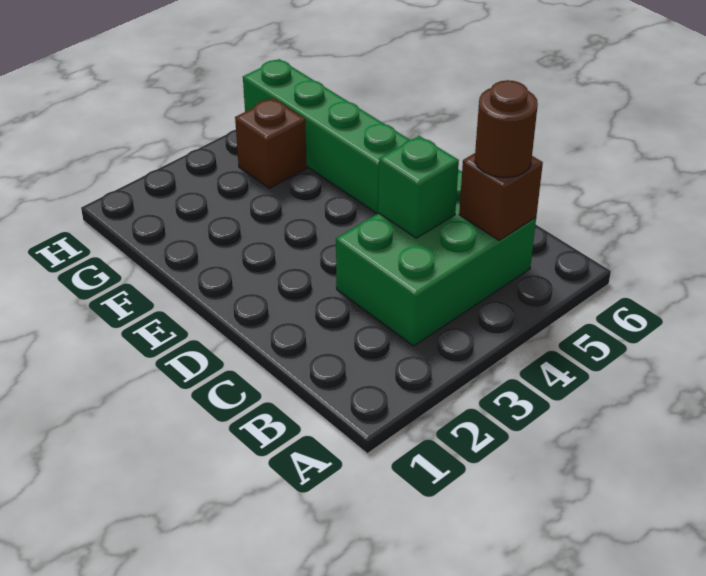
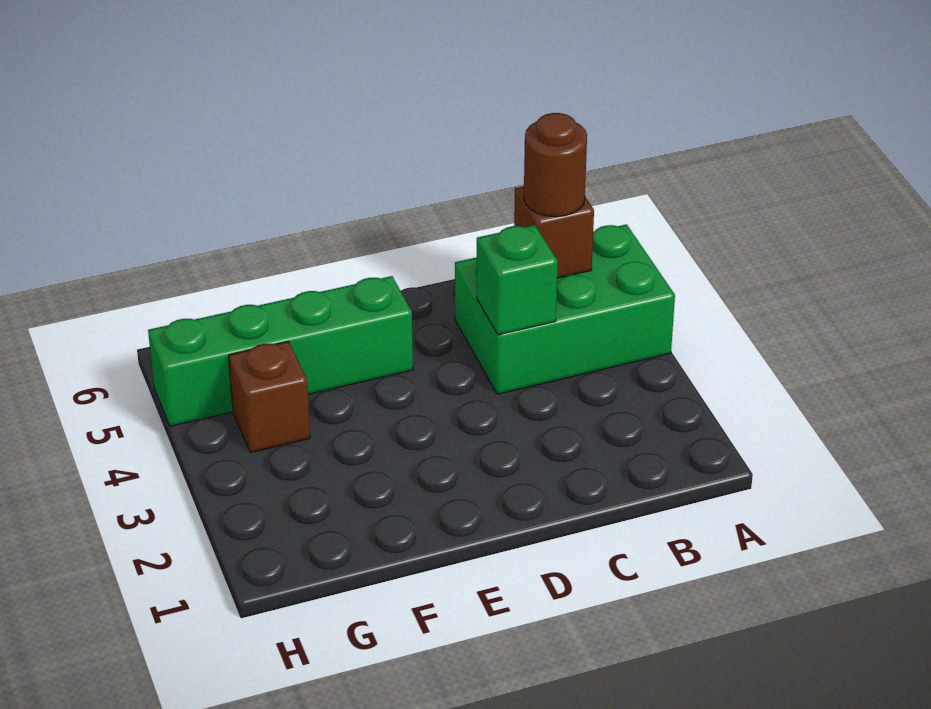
green brick B3:C5 level 1 -> green brick A4:C5 level 1

